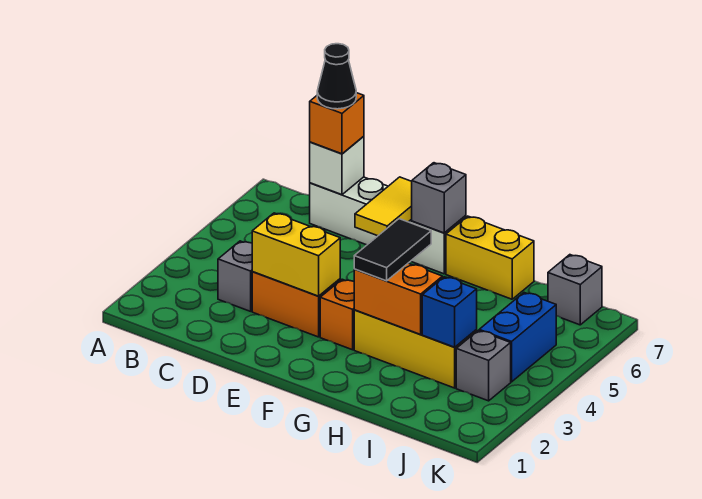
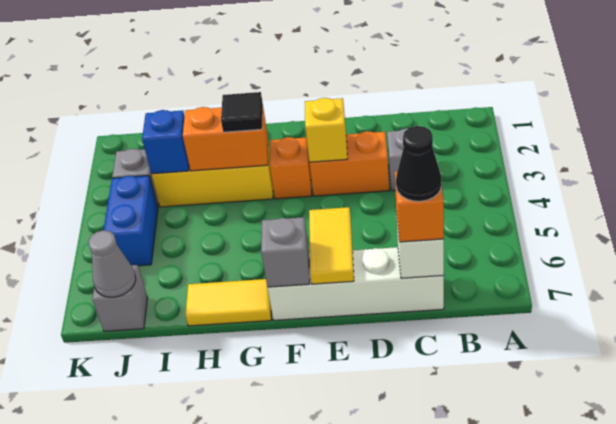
yellow brick D3:E3 level 2 -> yellow brick E3 level 2
black tile G3:G4 level 3 -> black tile G3 level 3
yellow brick G7:H7 level 1 -> yellow tile G7:H7 level 1
none -> grey cone J7 level 2

